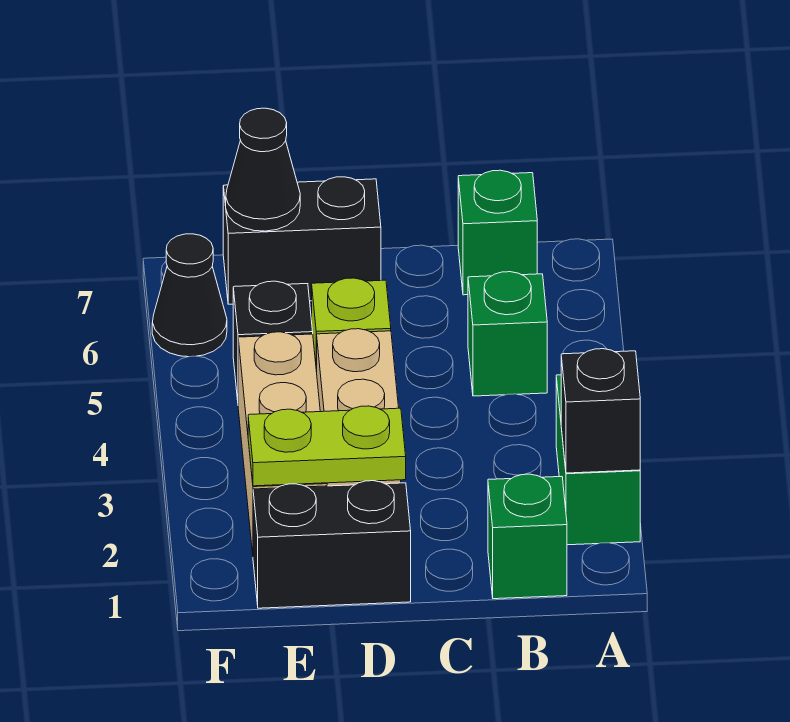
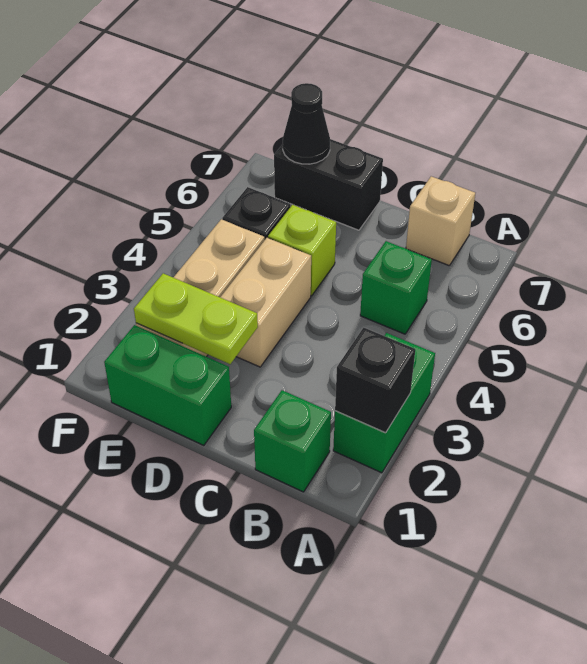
green brick B7 level 1 -> tan brick B7 level 1
black brick D1:E1 level 1 -> green brick D1:E1 level 1
black cone F6 level 1 -> none

